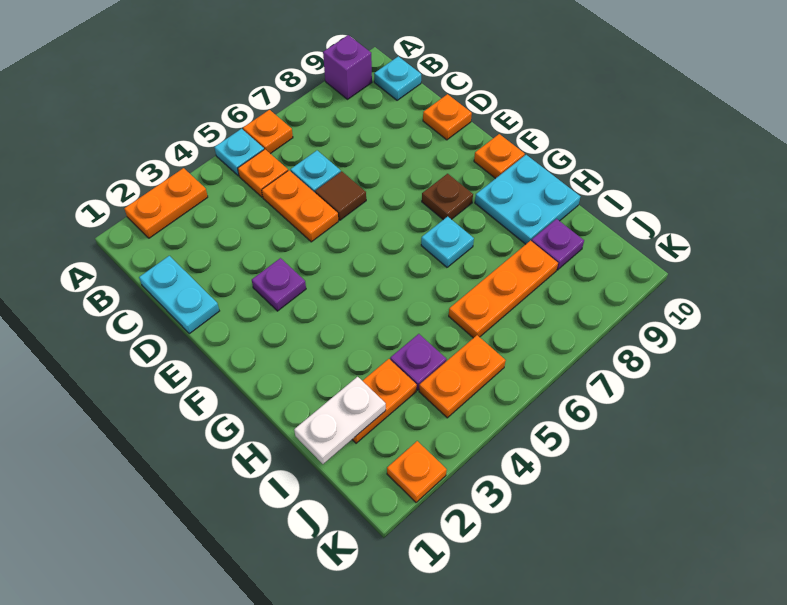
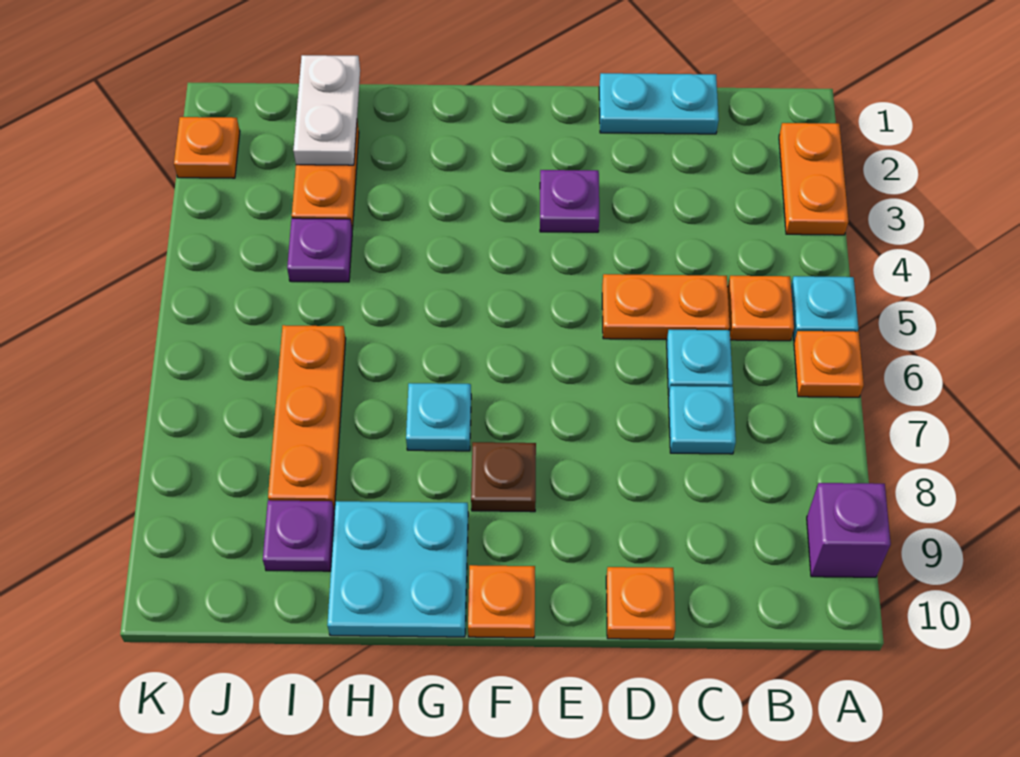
cyan plate B10 level 1 -> cyan plate C7 level 1
brown tile D6 level 1 -> none
orange plate J4:J5 level 1 -> none

